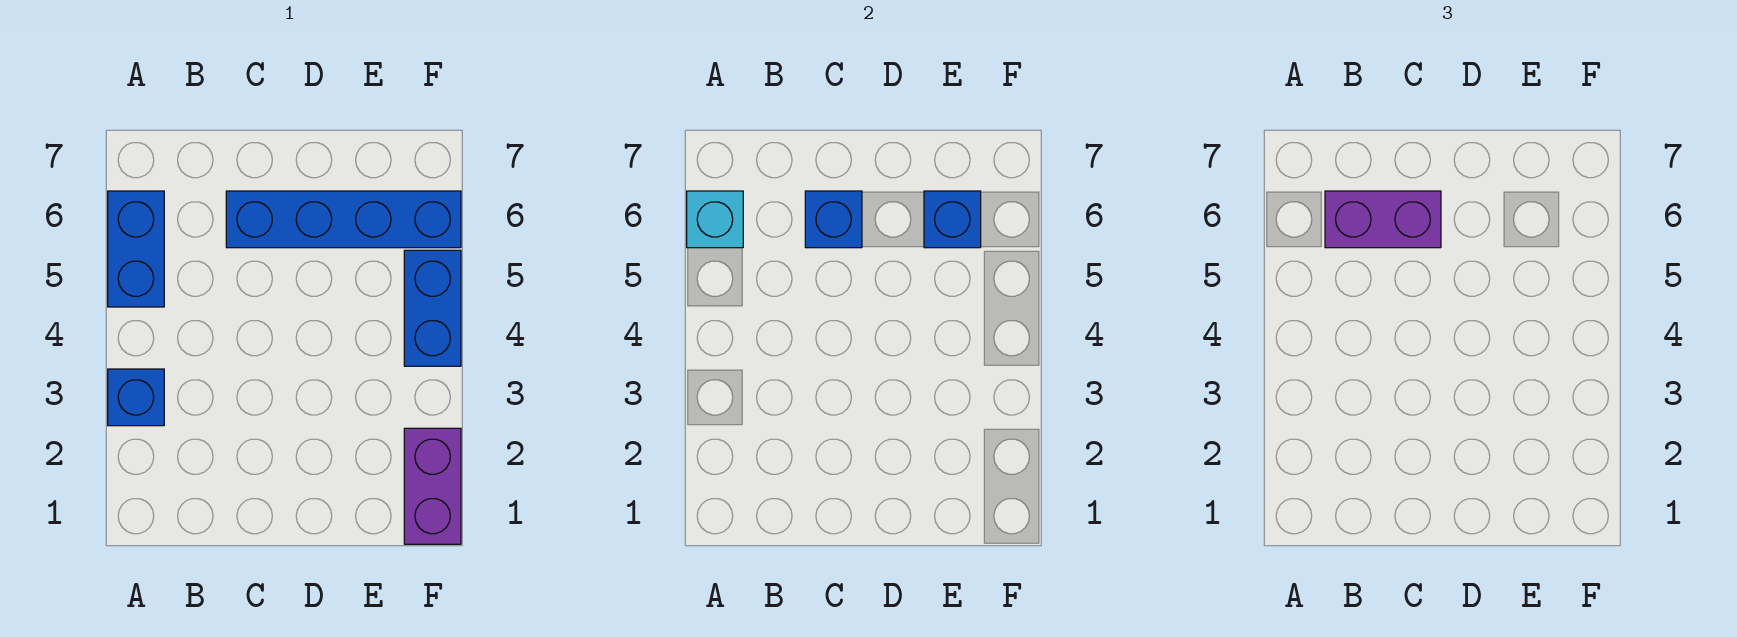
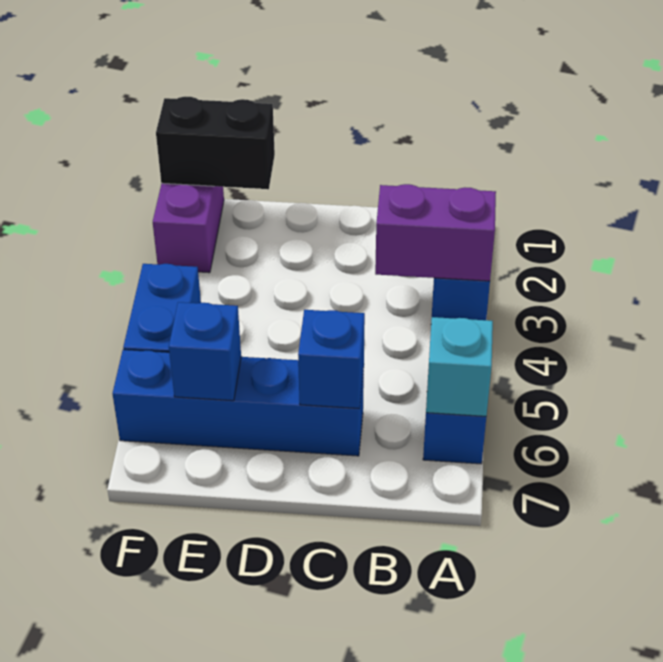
purple brick B6:C6 level 3 -> purple brick A3:B3 level 2
none -> black brick E1:F1 level 2

